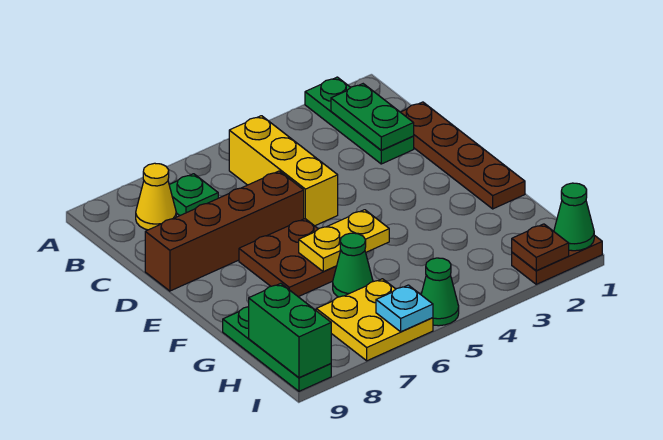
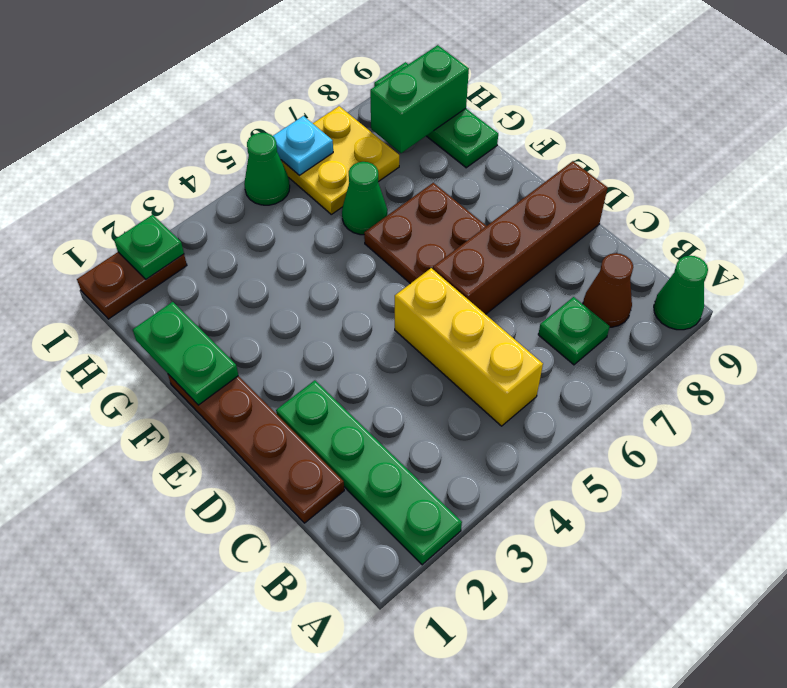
green plate A2:C2 level 1 -> green plate A2:D2 level 1
green plate B2:C2 level 2 -> green plate F1:G1 level 2
yellow cone B8 level 1 -> brown cone B8 level 1
yellow plate F5:F6 level 2 -> none
green brick H9:I9 level 2 -> green brick H8:H9 level 2
green cone I1 level 2 -> green cone A9 level 1
brown plate I2 level 2 -> green plate I2 level 2

